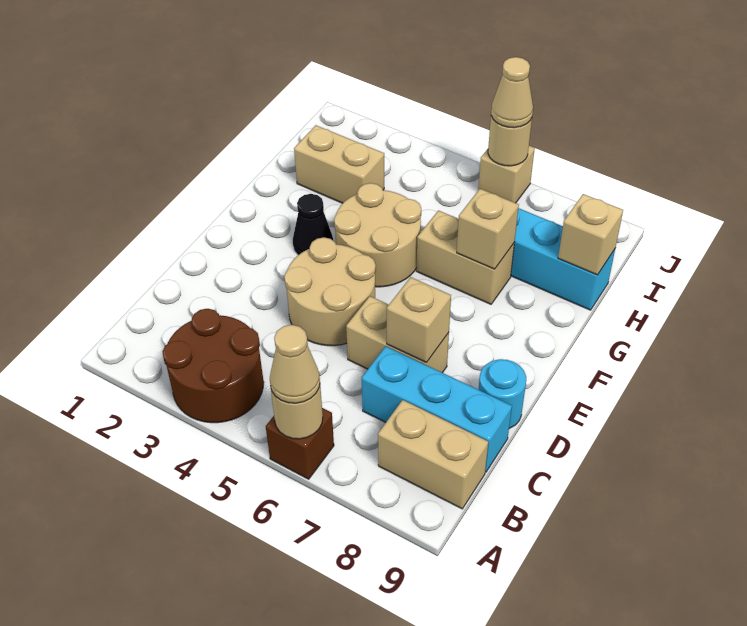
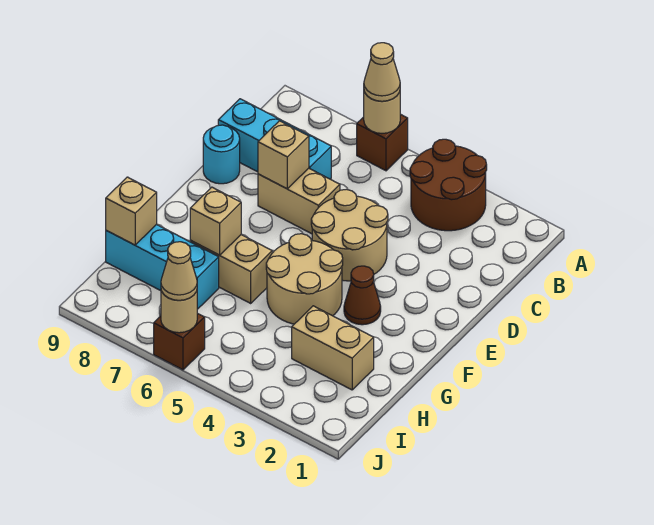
tan brick B8:B9 level 1 -> none
black cone F3 level 1 -> brown cone F3 level 1
tan brick J6 level 1 -> brown brick J6 level 1

